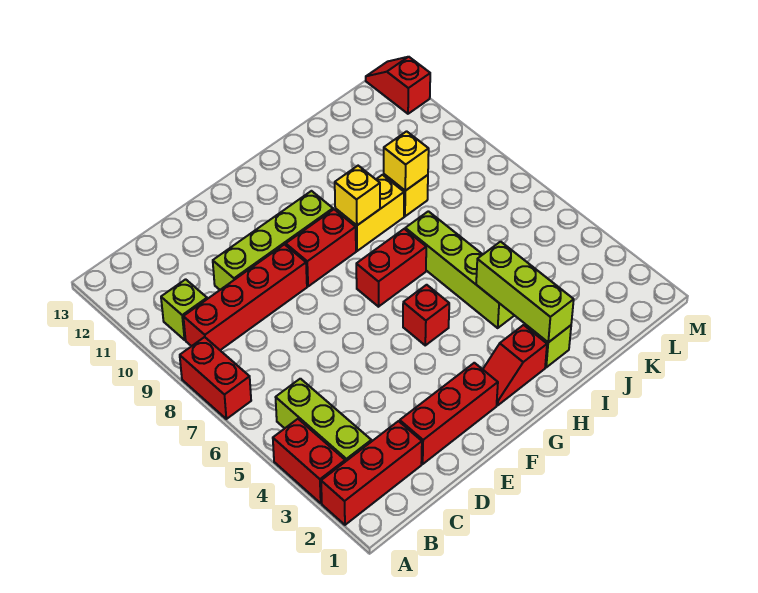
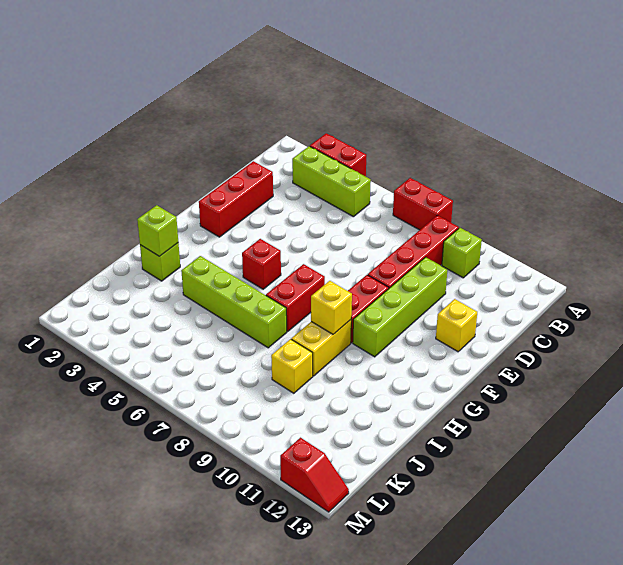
red brick A2:C2 level 1 -> none
red slope G2:H2 level 1 top H -> none
lime brick I2:I4 level 2 -> lime brick I2 level 2
yellow brick J9 level 2 -> yellow brick E12 level 1

